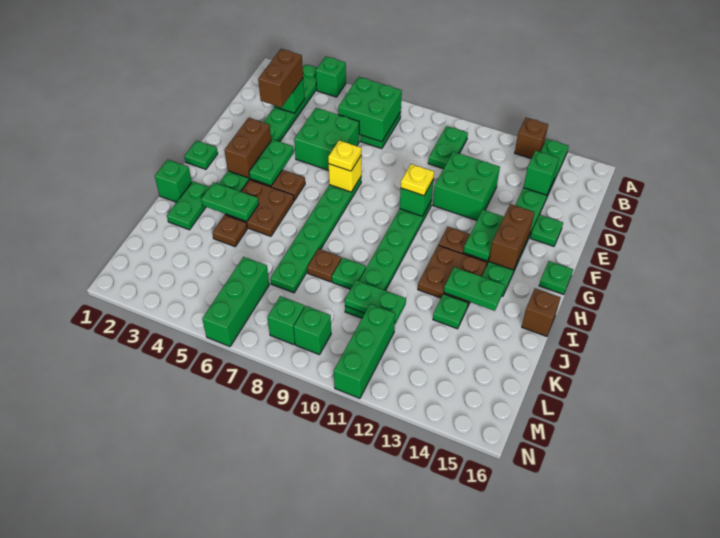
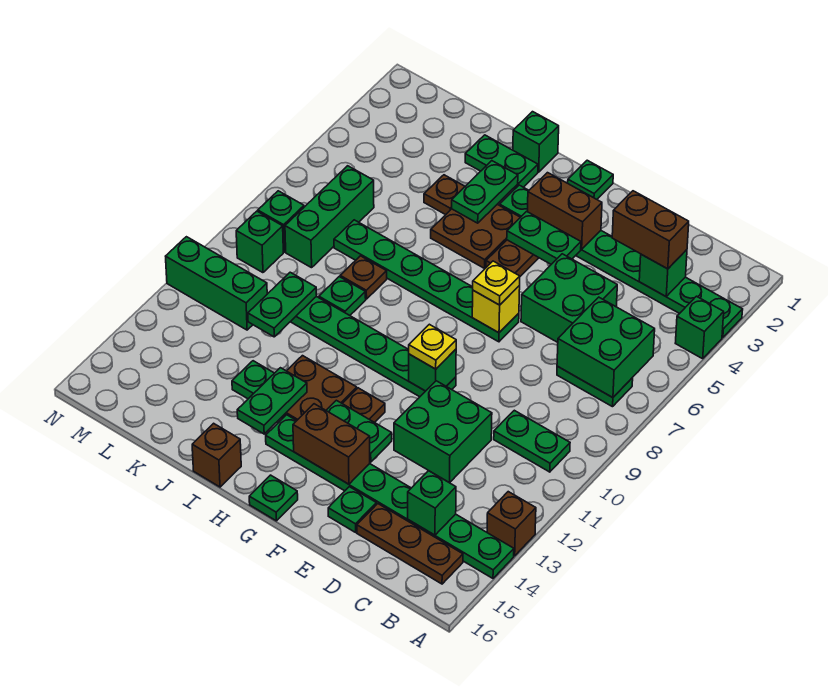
none -> brown plate B15:D15 level 1
green brick L6:N6 level 1 -> green brick L6:L8 level 1

